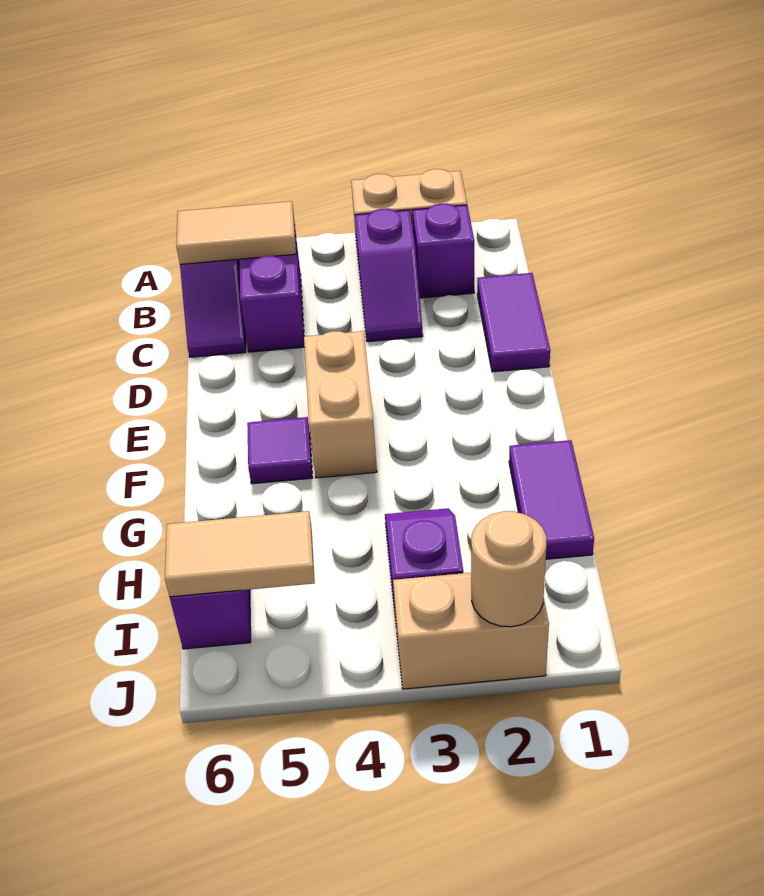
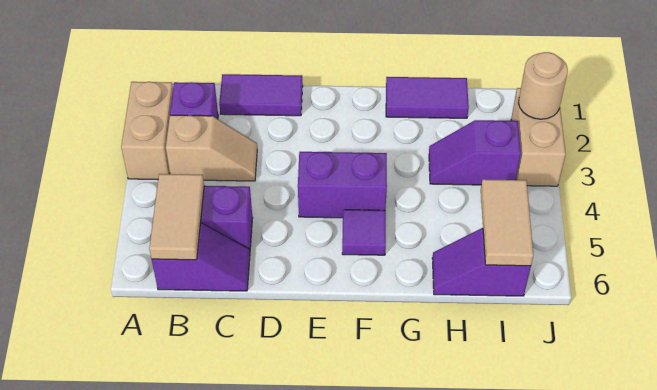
purple slope B3:C3 level 1 top B -> tan slope B3:C3 level 1 top B
tan brick E4:F4 level 1 -> purple brick E4:F4 level 1

